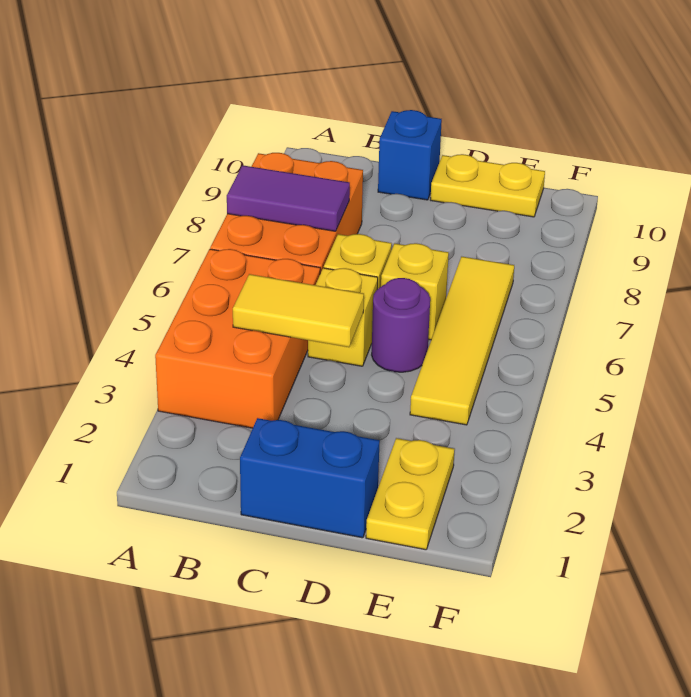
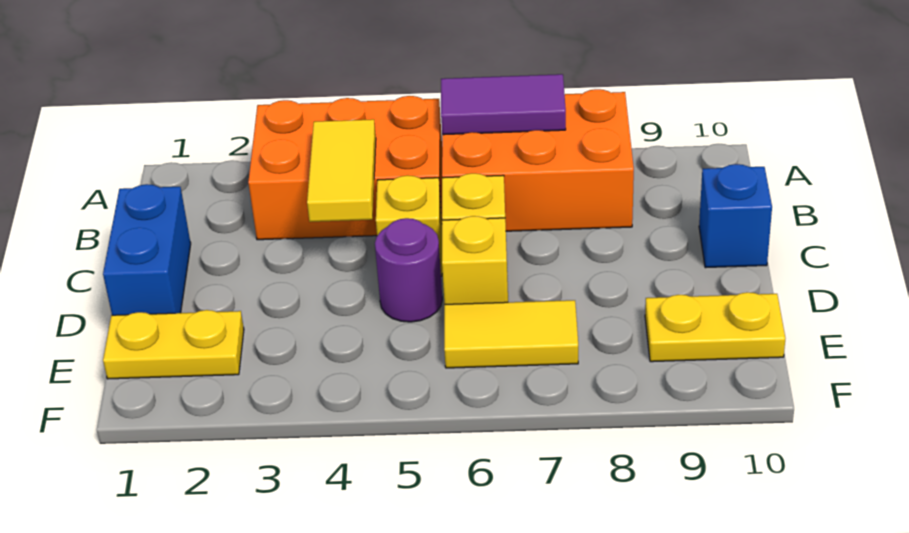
purple tile A7:B7 level 2 -> purple tile A6:A7 level 2
yellow plate D10:E10 level 1 -> yellow plate E9:E10 level 1
yellow tile E4:E7 level 1 -> yellow tile E6:E7 level 1

